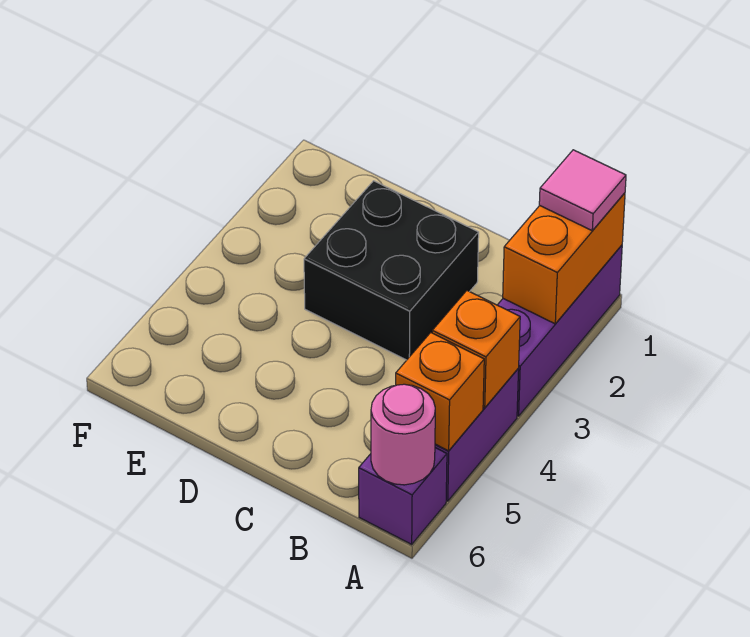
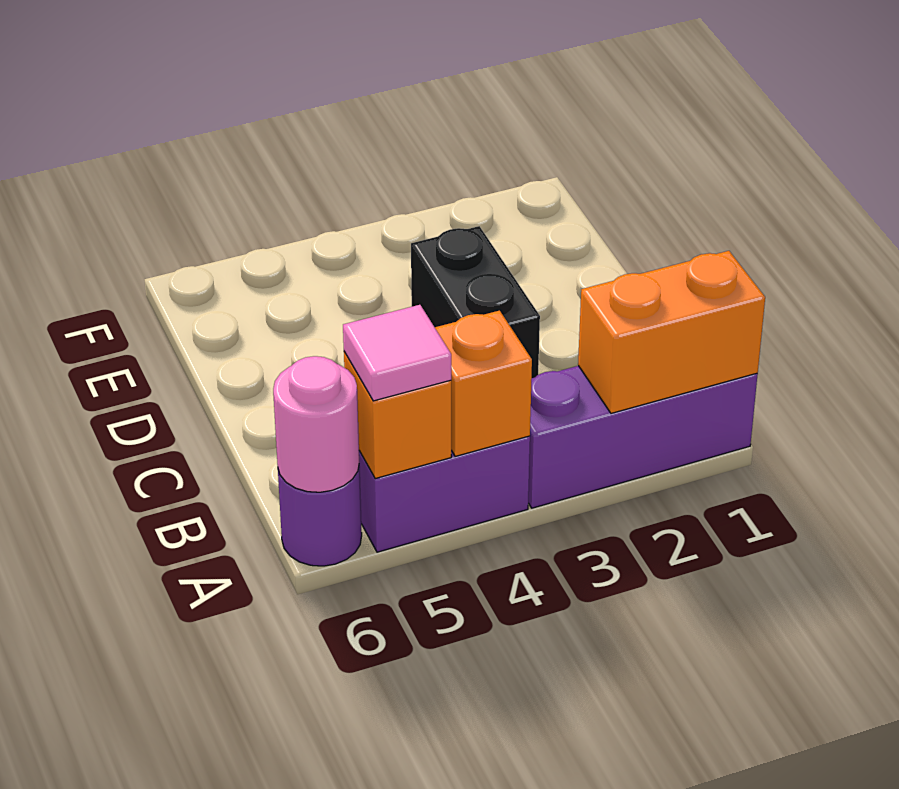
pink tile A1 level 3 -> pink tile A5 level 3
purple brick A6 level 1 -> purple round brick A6 level 1
black brick C2:D3 level 1 -> black brick C3:D3 level 1

